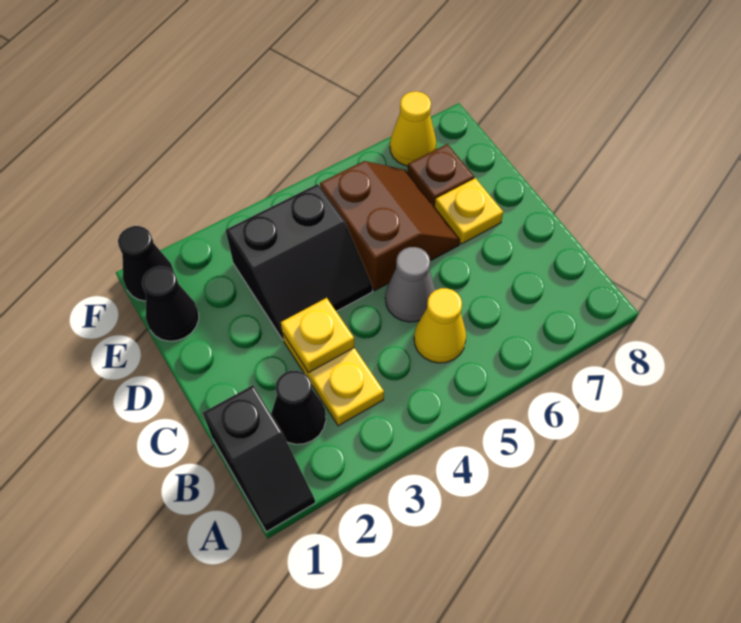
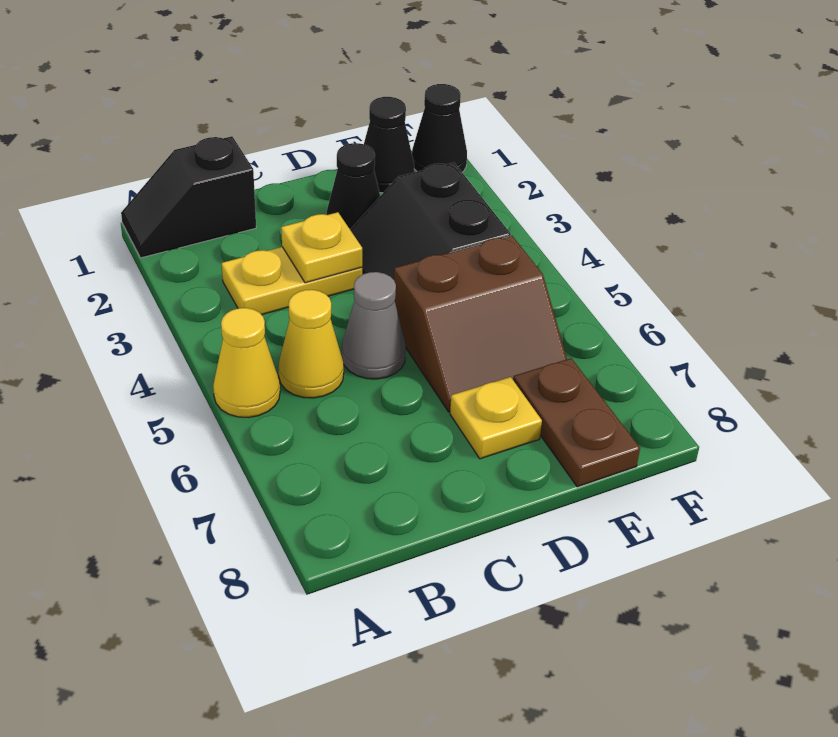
black cone B2 level 1 -> black cone D2 level 1
brown plate E7 level 1 -> brown plate E7:E8 level 1
yellow cone F7 level 1 -> yellow cone A5 level 1

